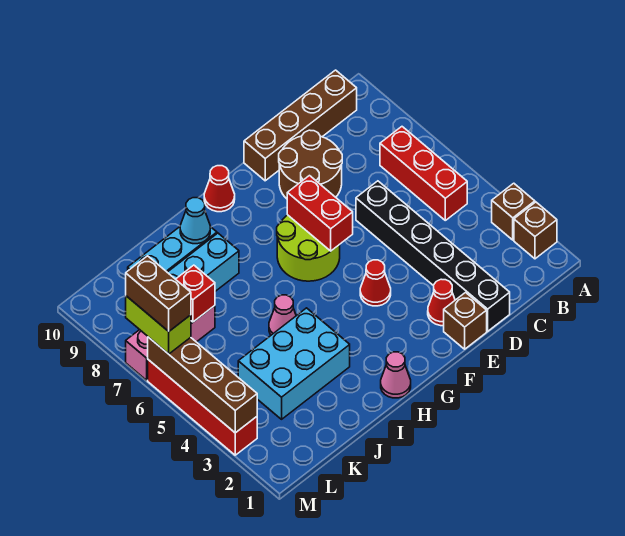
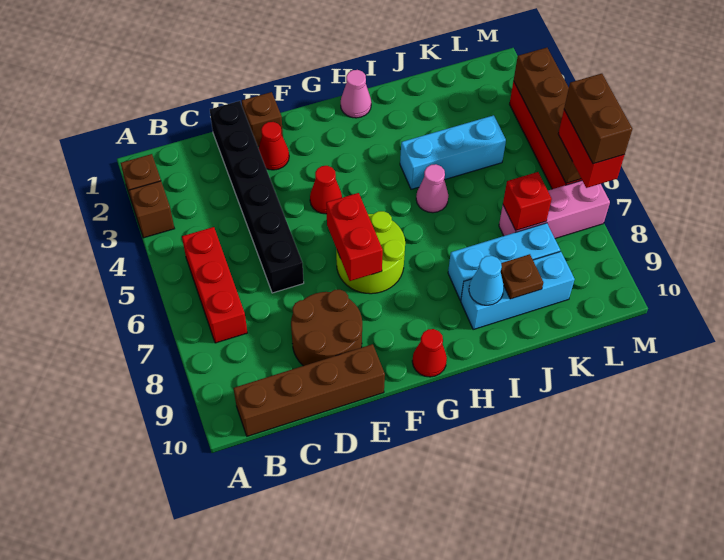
cyan brick I3:K4 level 1 -> cyan brick I4:K4 level 1
none -> brown plate J9 level 2
lime brick M6:M7 level 3 -> red brick M6:M7 level 3

